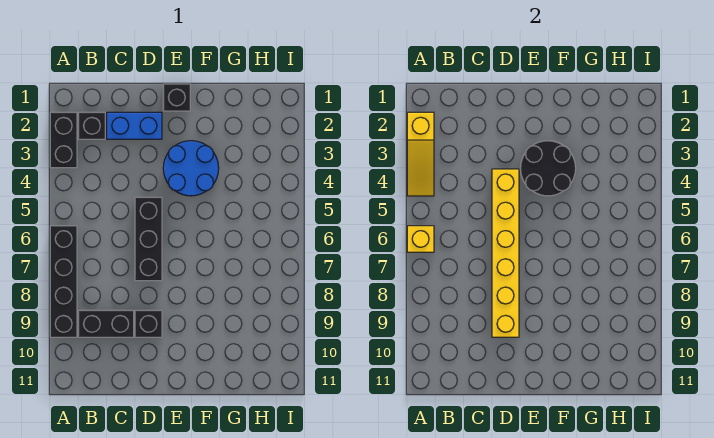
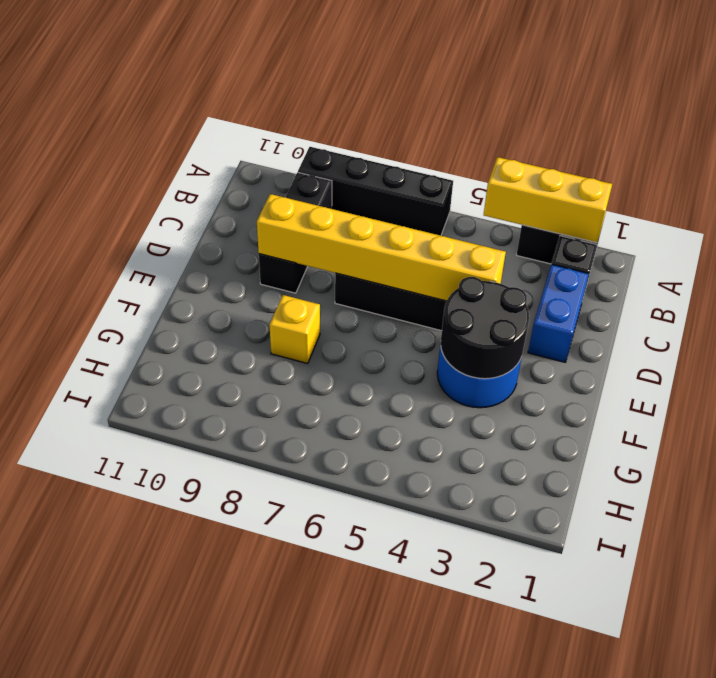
yellow slope A2:A4 level 2 top 2 -> yellow brick A2:A4 level 2
yellow brick A6 level 2 -> yellow brick F8 level 1
black brick E1 level 1 -> none

